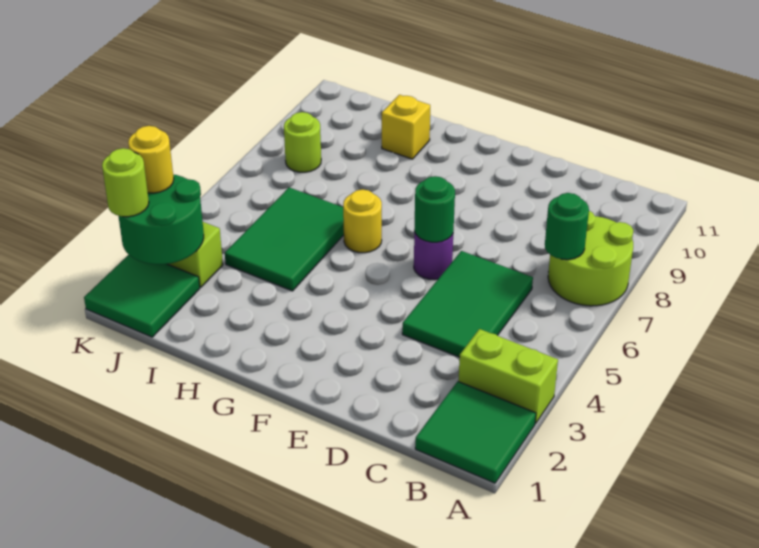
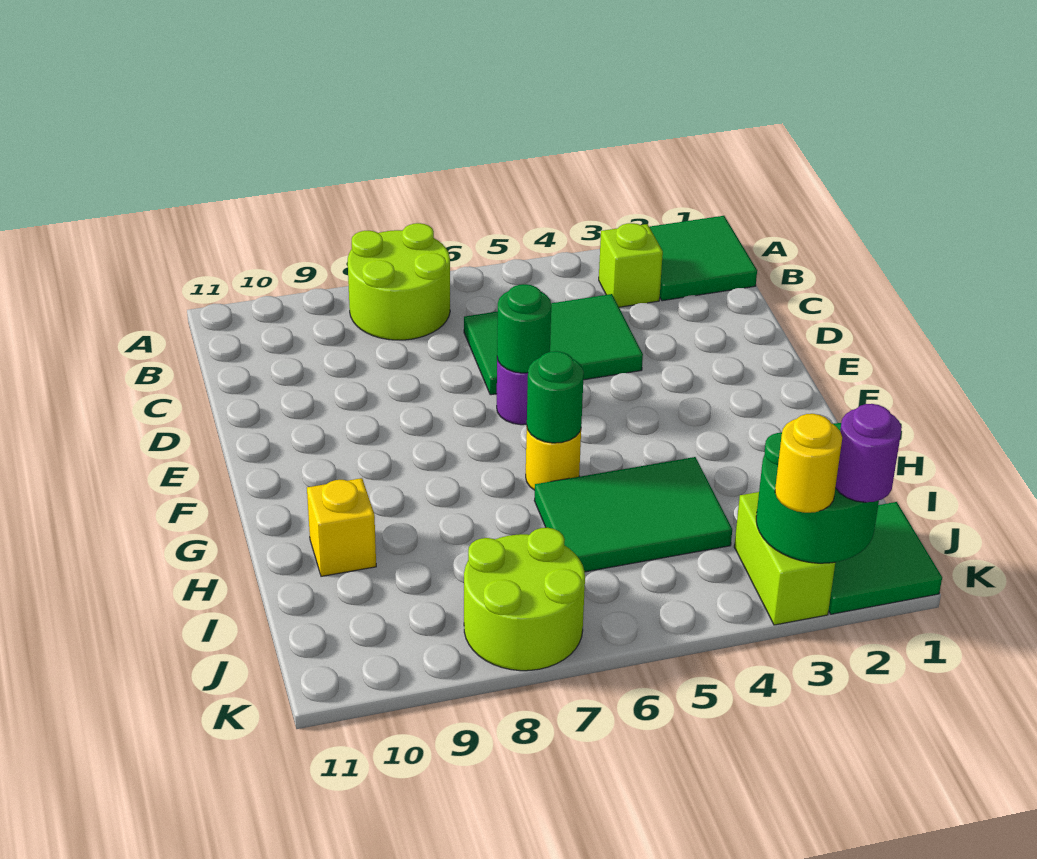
lime brick A3:B3 level 1 -> lime brick B3 level 1
green round brick B7 level 2 -> green round brick G6 level 2
lime round brick J8 level 1 -> lime round brick J7:K8 level 1
lime round brick K2 level 3 -> purple round brick K2 level 3

